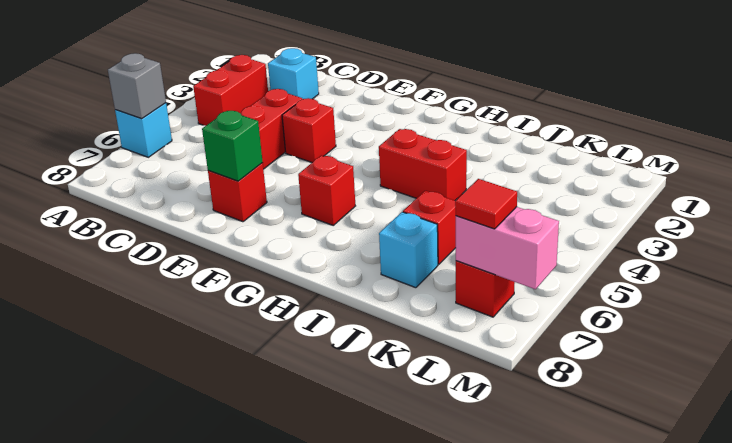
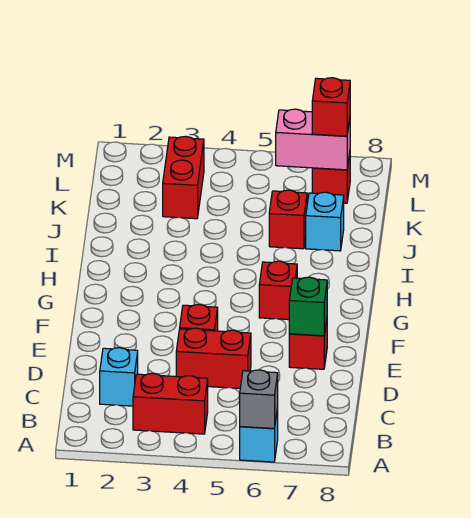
red brick H4:I4 level 1 -> red brick K3:L3 level 1
pink brick L7:M7 level 2 -> pink brick L6:L7 level 2
red tile L7 level 3 -> red brick L7 level 3

